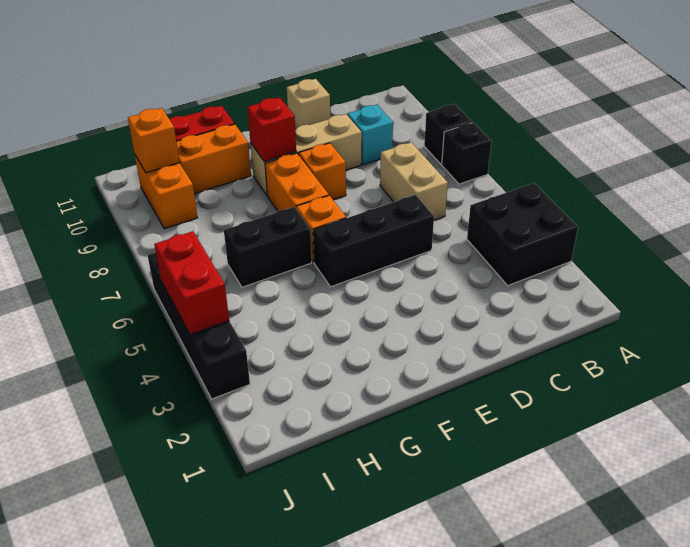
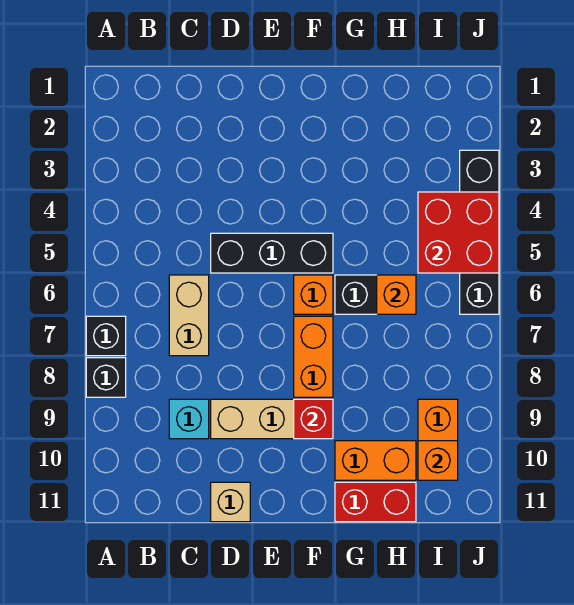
black brick A3:B4 level 1 -> none
orange brick E8 level 1 -> orange brick H6 level 2
red brick J4:J5 level 2 -> red brick I4:J5 level 2

